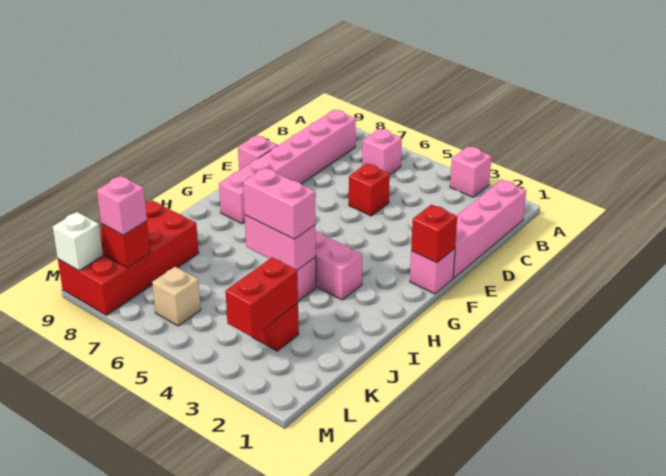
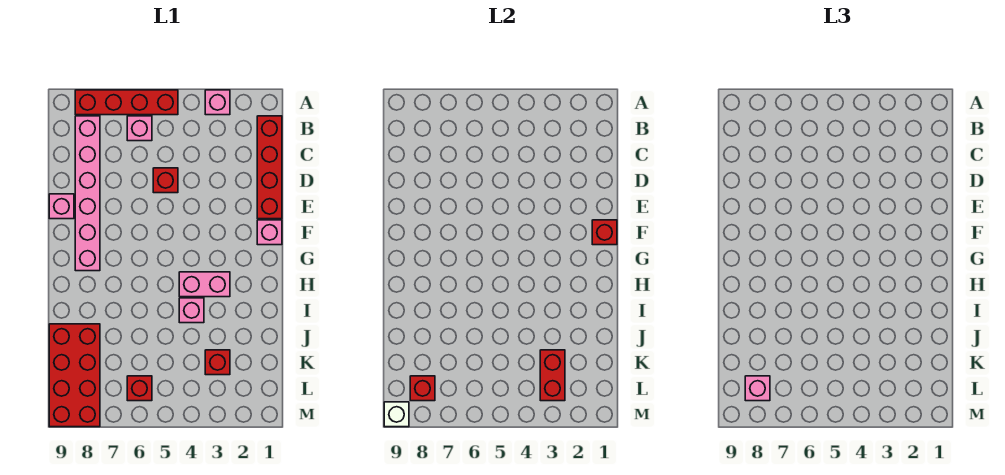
none -> red brick A5:A8 level 1
pink brick B1:E1 level 1 -> red brick B1:E1 level 1
pink brick I4:I5 level 2 -> none
pink brick I4:I5 level 3 -> none
tan brick L6 level 1 -> red brick L6 level 1

